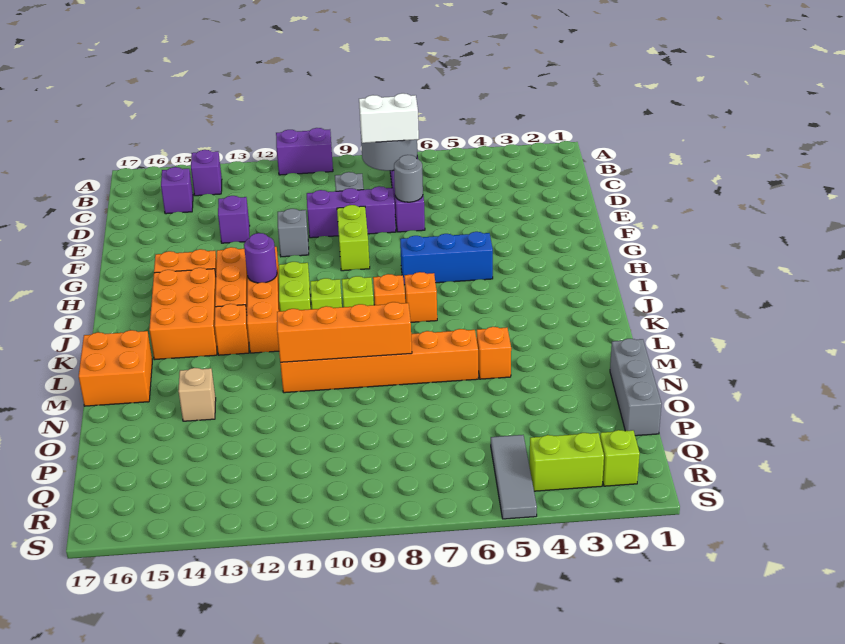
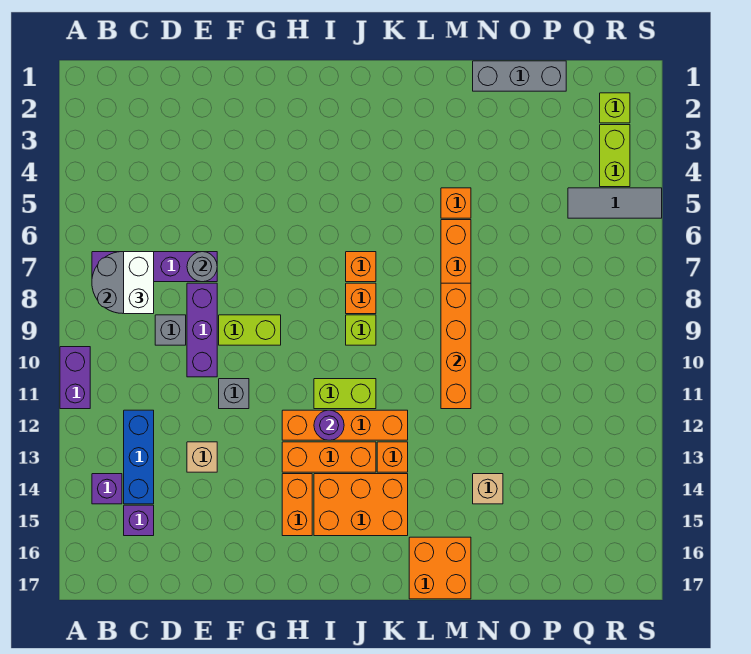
purple brick E13 level 1 -> tan brick E13 level 1
blue brick H5:H7 level 1 -> blue brick C12:C14 level 1
lime brick J10 level 1 -> none

